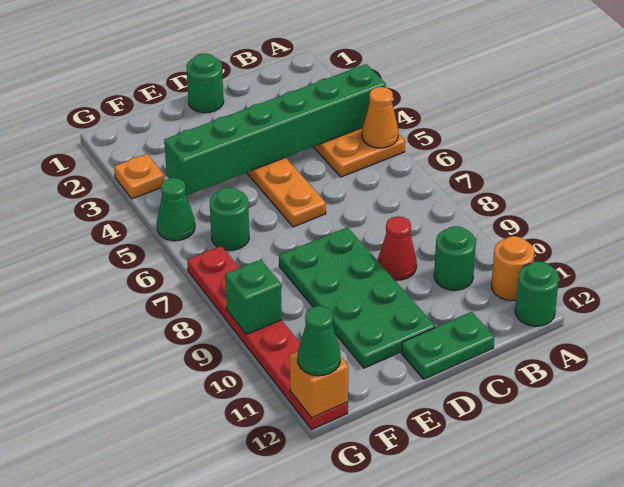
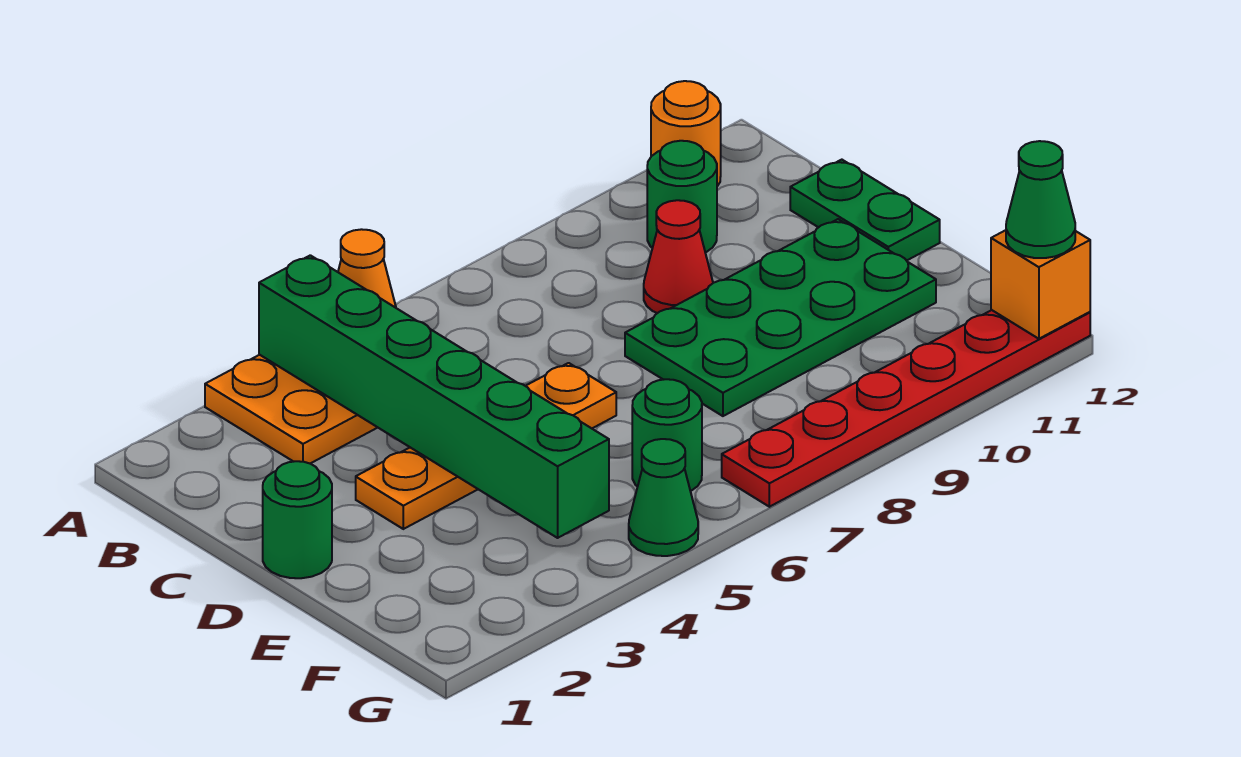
green round brick A12 level 1 -> none
orange plate G3 level 1 -> none
green brick G9 level 2 -> none

